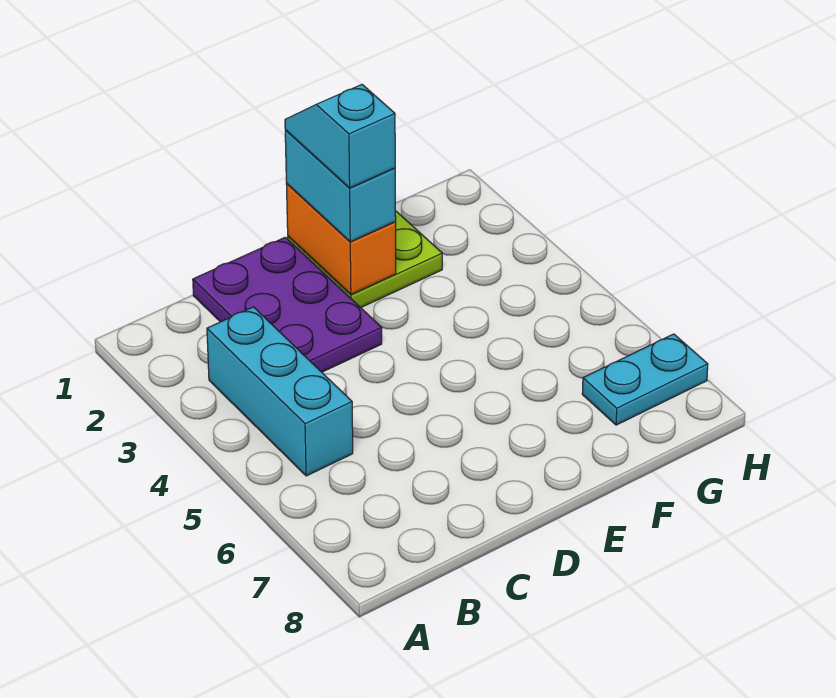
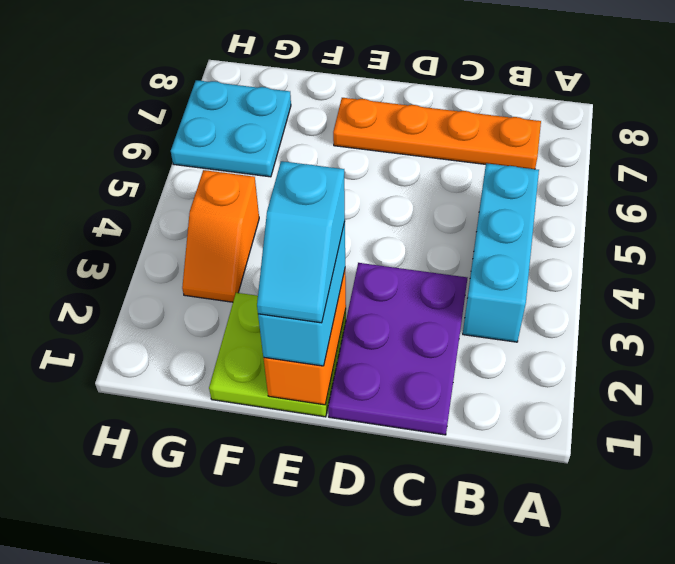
none -> orange plate B7:E7 level 1
none -> orange slope G3:G4 level 1 top 4
cyan plate G7:H7 level 1 -> cyan plate G6:H7 level 1

